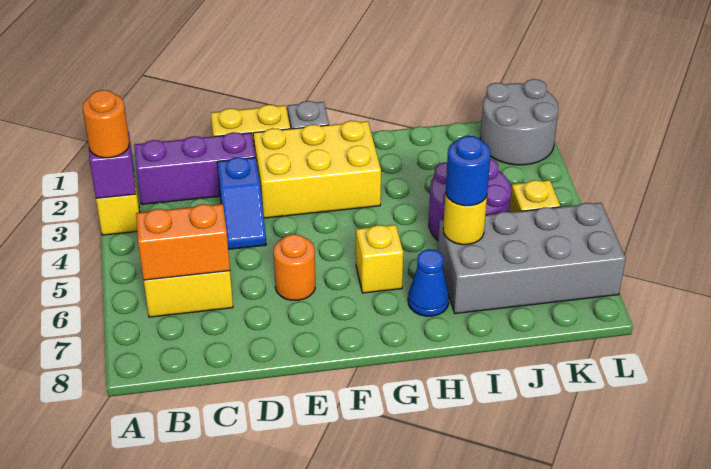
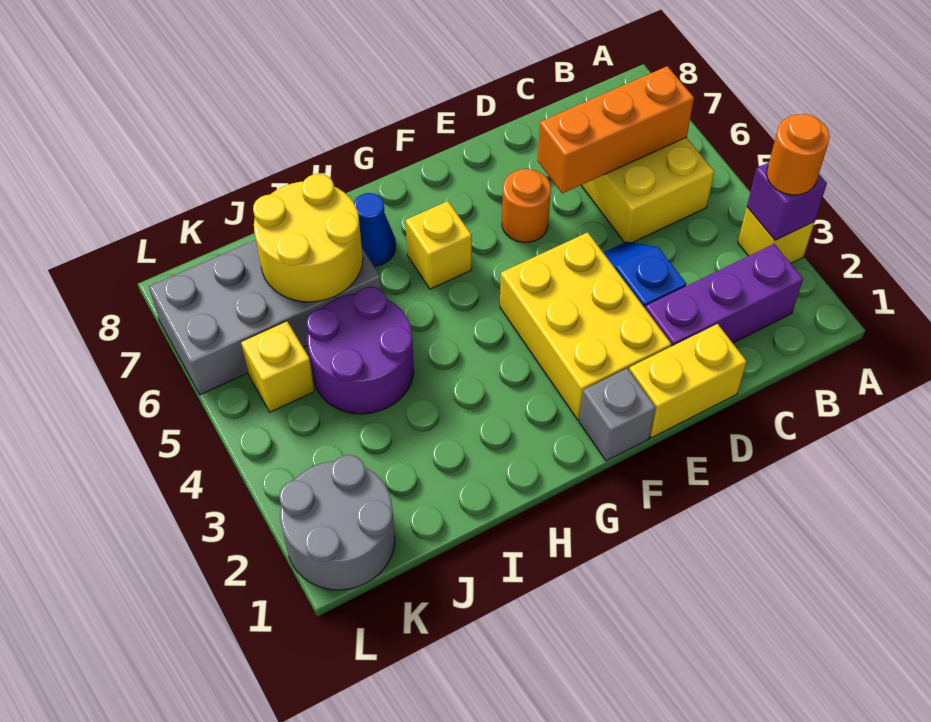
orange brick B6:C6 level 2 -> orange brick B6:D6 level 2
yellow brick E2:G3 level 1 -> yellow brick E2:F4 level 1
yellow round brick I6 level 2 -> yellow round brick I6:J7 level 2
blue round brick I6 level 3 -> none

